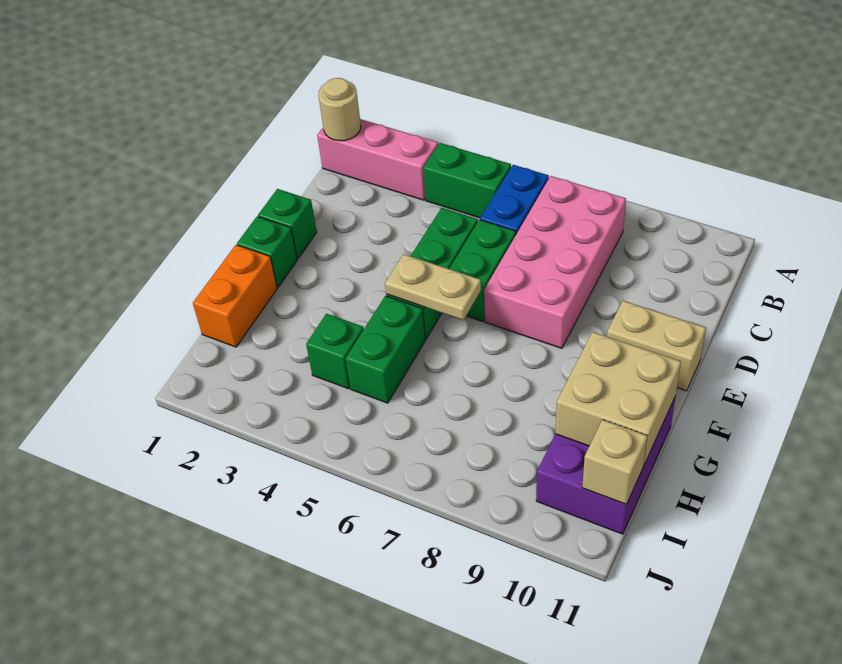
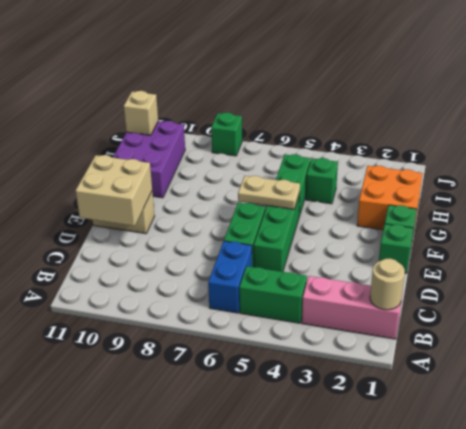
pink brick B7:E8 level 1 -> none
orange brick G1:H1 level 1 -> orange brick G1:H2 level 1
tan brick G10:H11 level 2 -> tan brick D10:E11 level 2
none -> green brick J8 level 1

